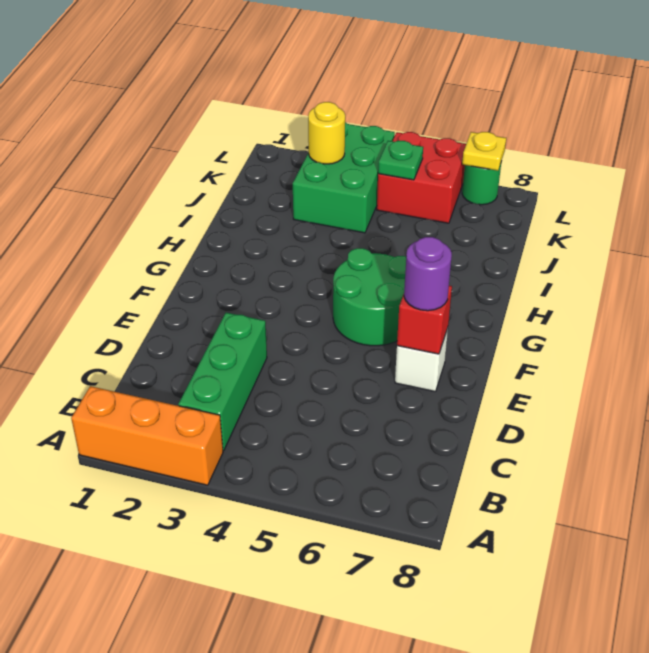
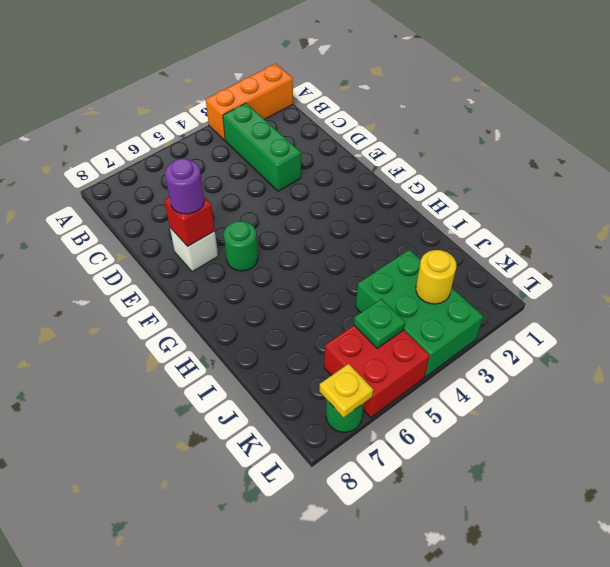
green round brick F5:G6 level 1 -> green round brick F6 level 1

